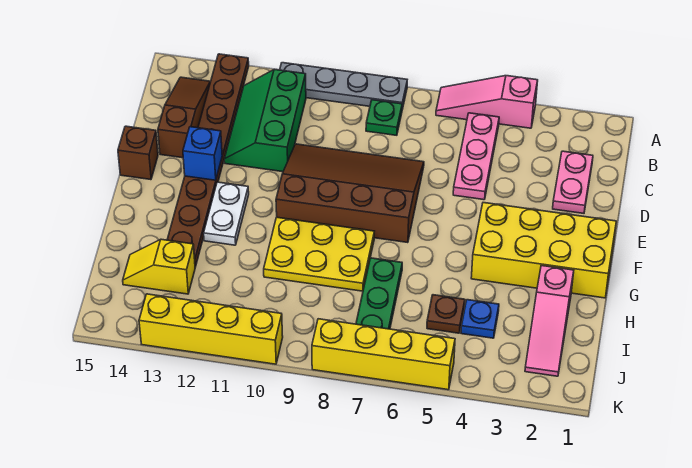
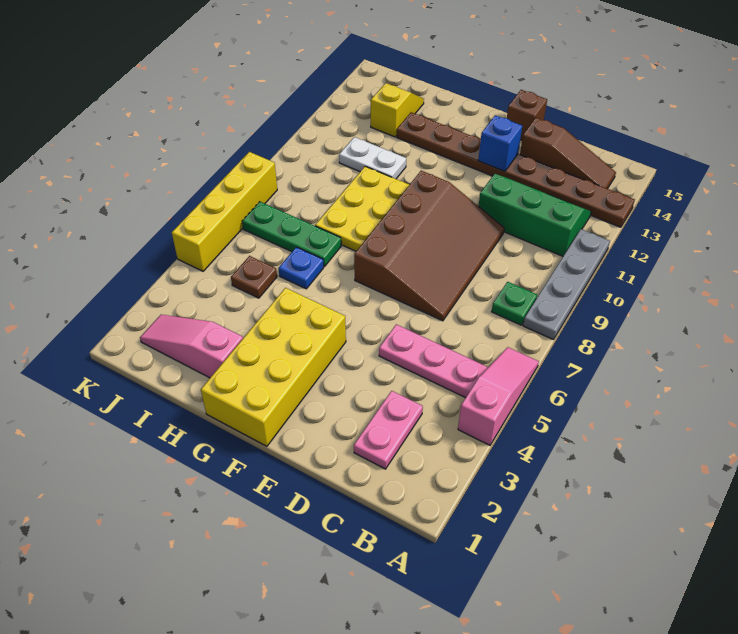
pink plate C2:D2 level 1 -> pink plate C2:C3 level 1
white plate F12:G12 level 1 -> white plate H11:I11 level 1
blue plate I4 level 1 -> blue plate H6 level 1
yellow brick K10:K13 level 1 -> none

